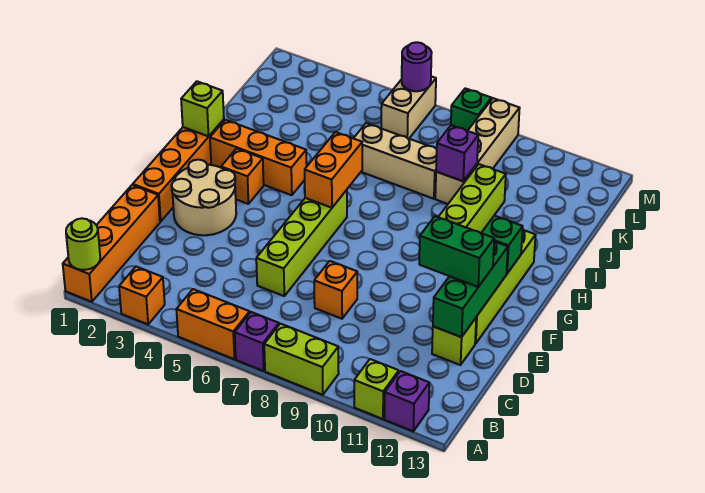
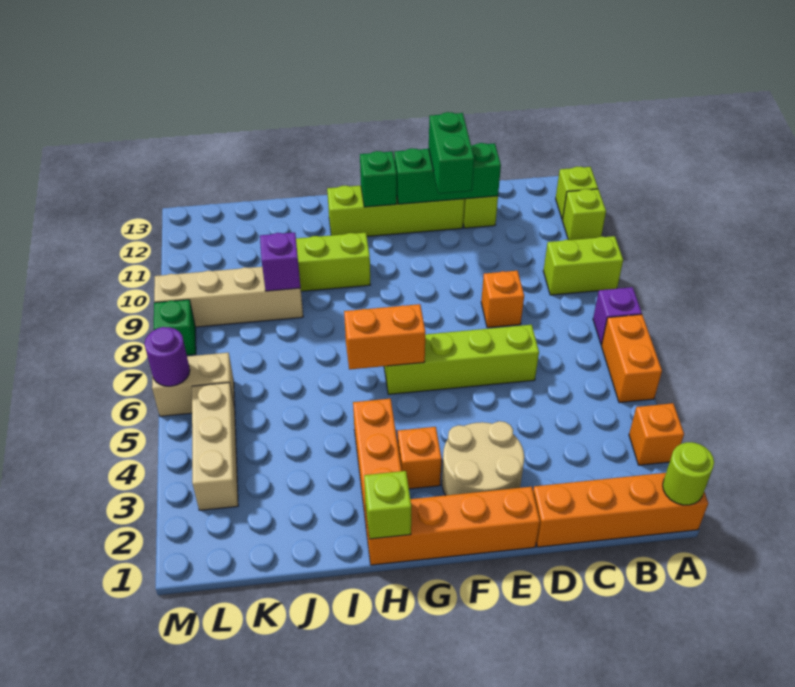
lime brick A8:A9 level 1 -> lime brick A9:B9 level 1
purple brick A12 level 1 -> lime brick A12 level 1
tan brick J6:J8 level 1 -> tan brick L3:L5 level 1

